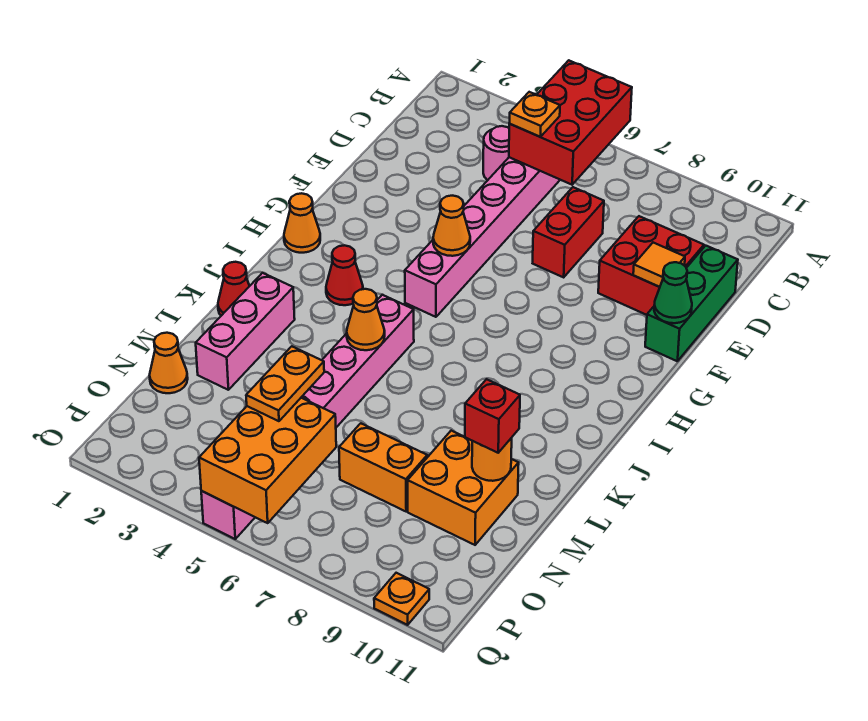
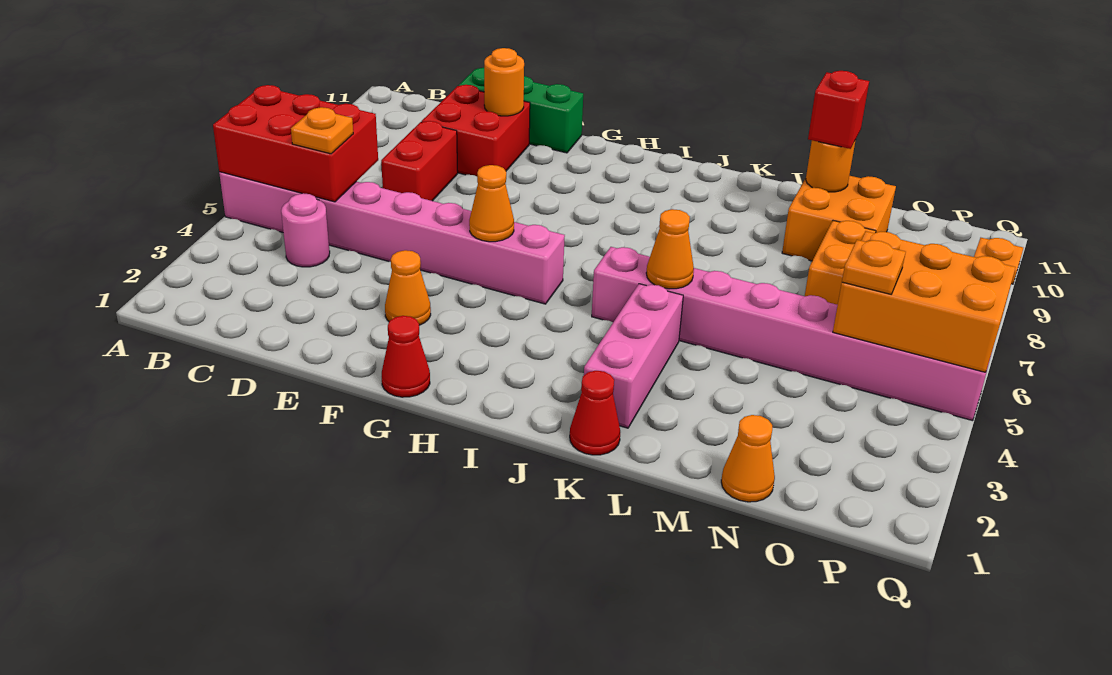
red brick D7:E7 level 1 -> red brick D7:D8 level 1
orange tile E10 level 2 -> orange round brick E10 level 2
green cone F11 level 2 -> none
orange cone H1 level 1 -> orange cone F3 level 1
red cone I3 level 1 -> red cone G1 level 1
pink brick K2:M2 level 1 -> pink brick K2:K4 level 1
orange plate N5:O5 level 3 -> orange plate O5 level 3

